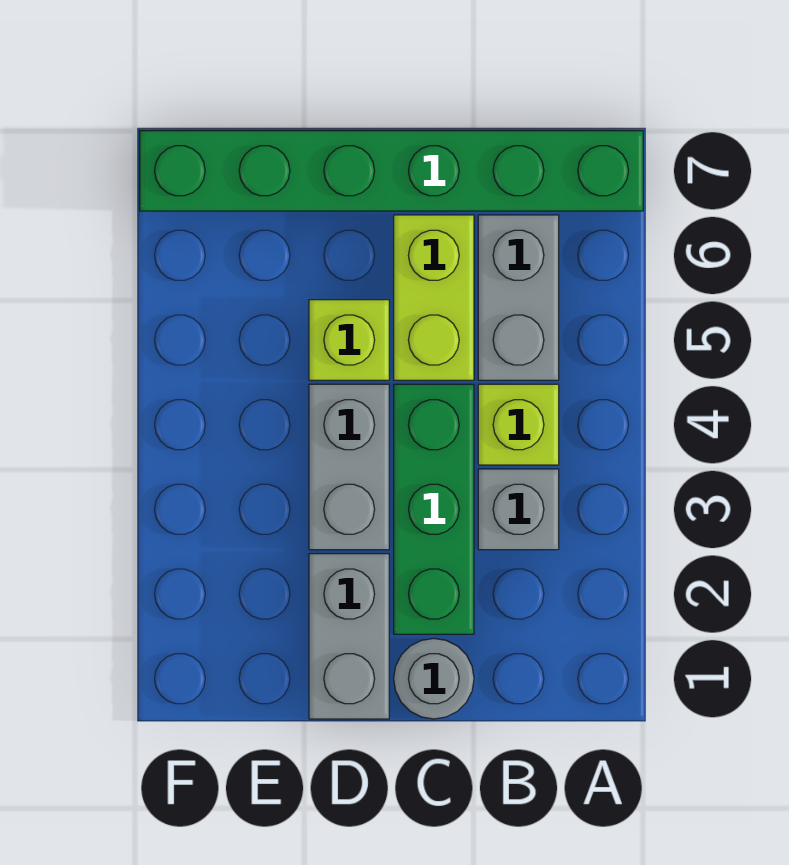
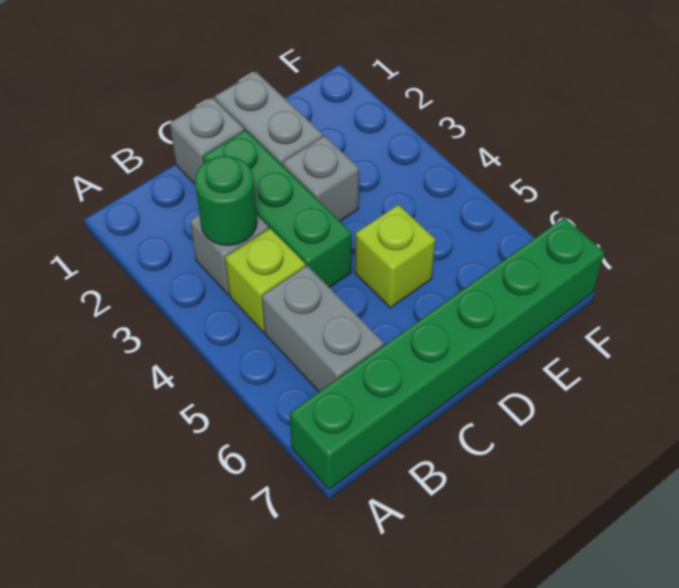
none -> green round brick B3 level 2
grey round brick C1 level 1 -> grey brick C1 level 1
lime brick C5:C6 level 1 -> none
grey brick D3:D4 level 1 -> grey brick D3 level 1

